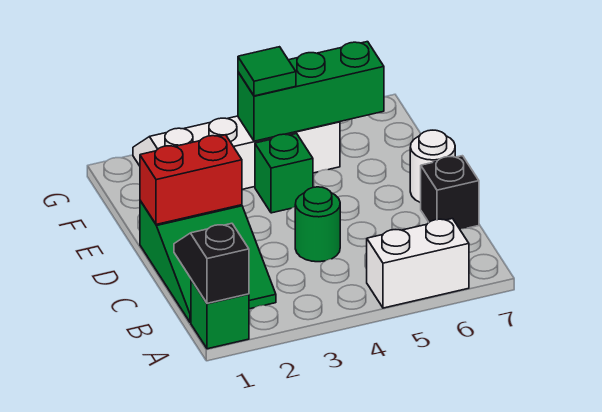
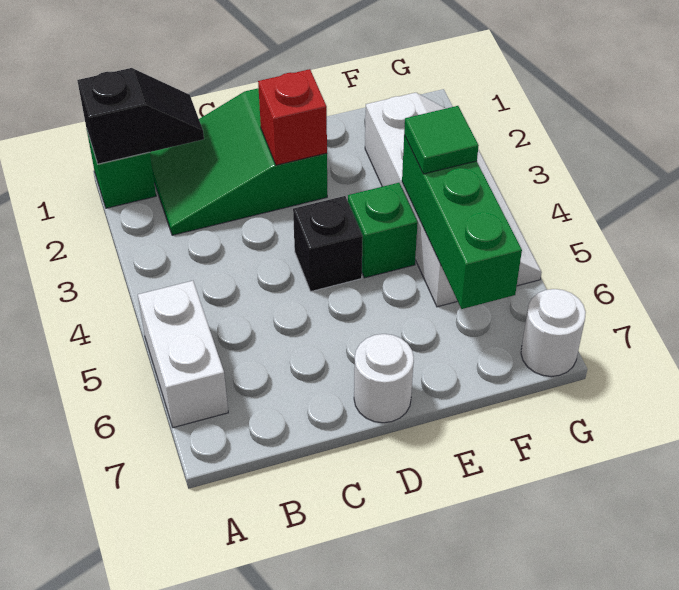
green round brick C4 level 1 -> none
black brick C7 level 1 -> black brick D4 level 1
red brick D1:D2 level 2 -> red brick D2 level 2
none -> white round brick G7 level 1

